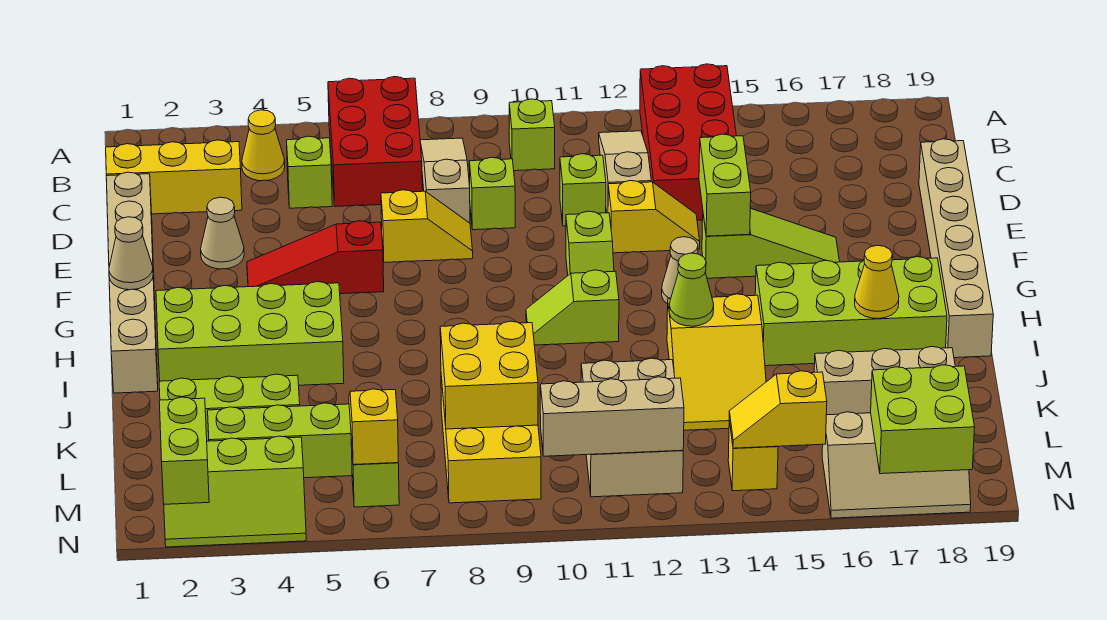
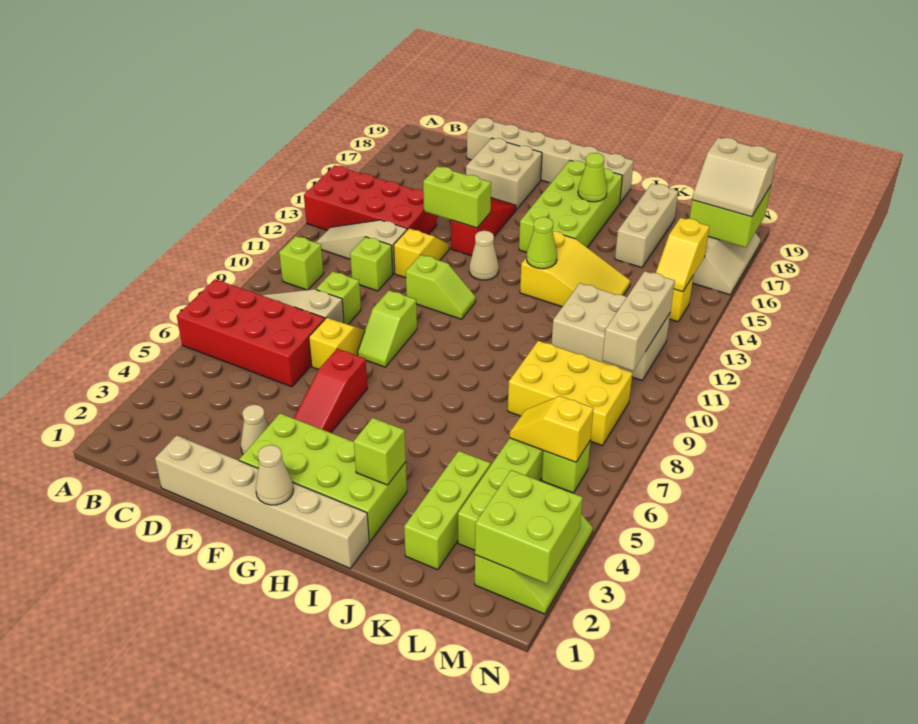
red brick A6:C7 level 1 -> red brick A6:D7 level 1
yellow cone B4 level 1 -> none
yellow brick C1:C3 level 1 -> none
lime brick C5 level 1 -> lime brick I3 level 2
none -> tan brick E17:F18 level 1
lime slope F14:F16 level 1 top 14 -> red slope F14:F16 level 1 top 14
lime brick H2:I5 level 1 -> lime brick F2:I3 level 1
lime slope H10:H11 level 1 top 11 -> lime slope F8:F9 level 1 top 9
yellow cone I17 level 2 -> lime cone I17 level 2
yellow brick K8:L9 level 2 -> none
lime brick M2:N2 level 2 -> lime brick M2:N3 level 2
none -> tan slope M17:N18 level 3 top 18

